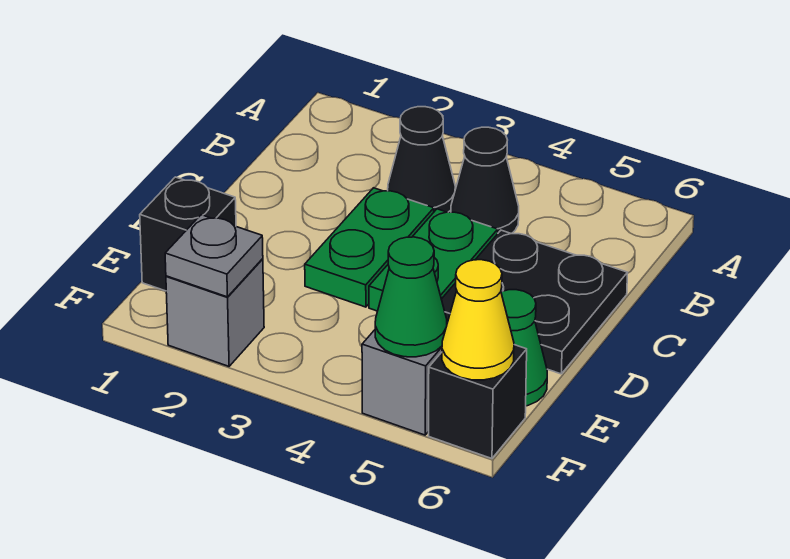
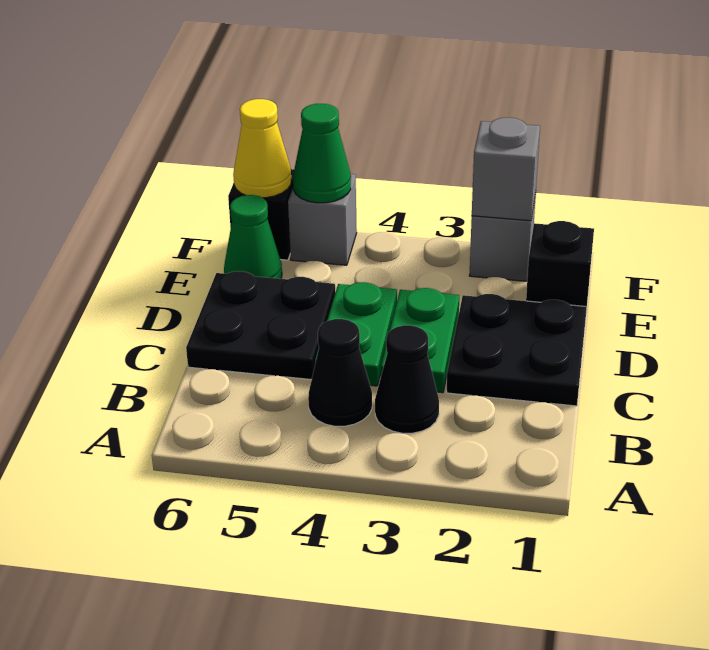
none -> black plate C1:D2 level 1
grey plate F2 level 2 -> grey brick F2 level 2

